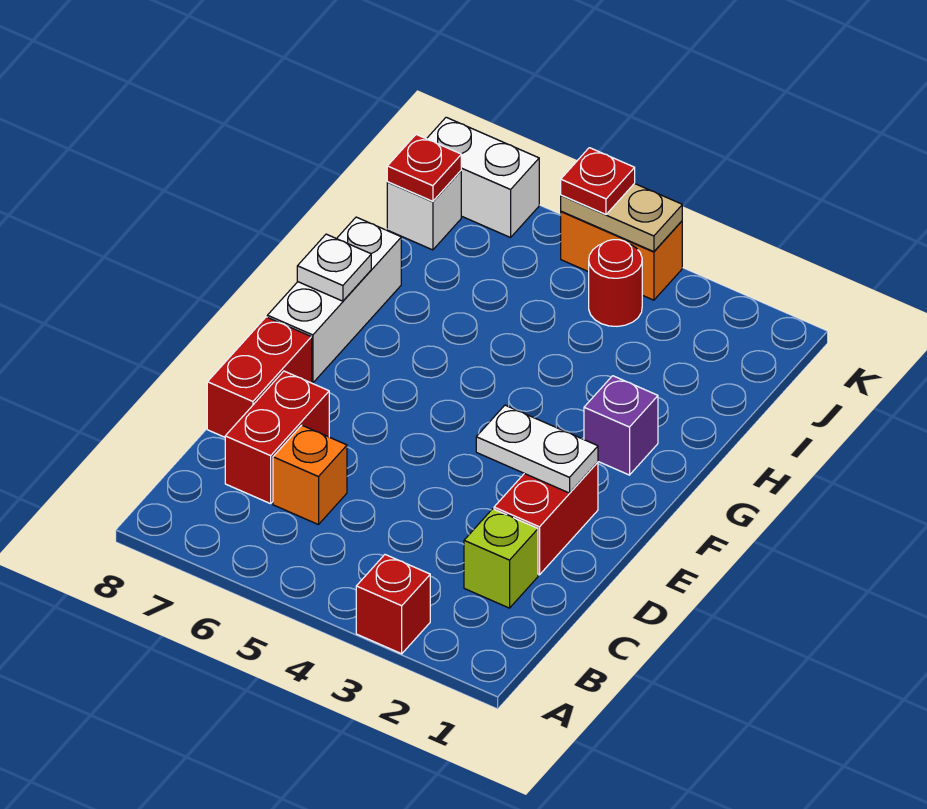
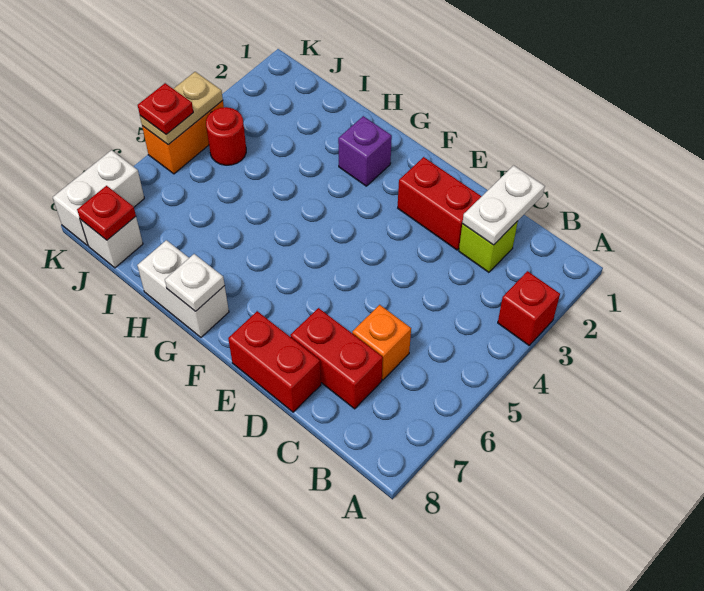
white plate E2:E3 level 2 -> white plate C1:C2 level 2
white brick F8:H8 level 1 -> white brick G8:H8 level 1

